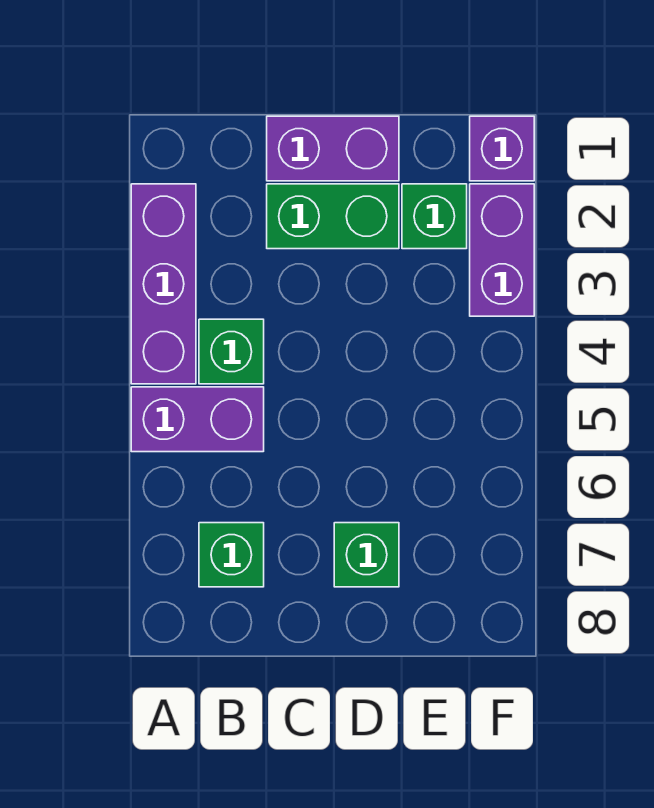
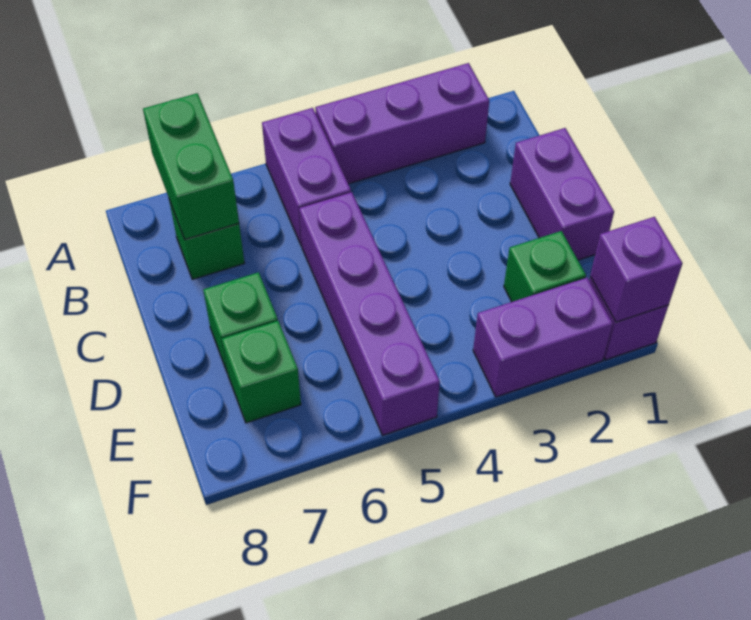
green brick B4 level 1 -> green brick E7 level 1
green brick C2:D2 level 1 -> green brick A7:B7 level 2
none -> purple brick C5:F5 level 1
none -> purple brick F1 level 2

